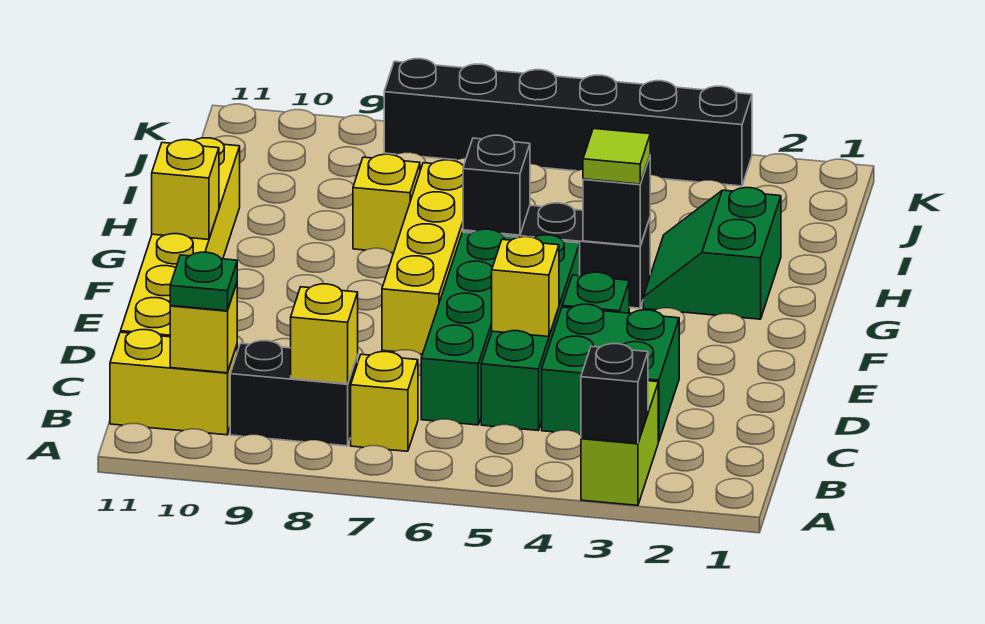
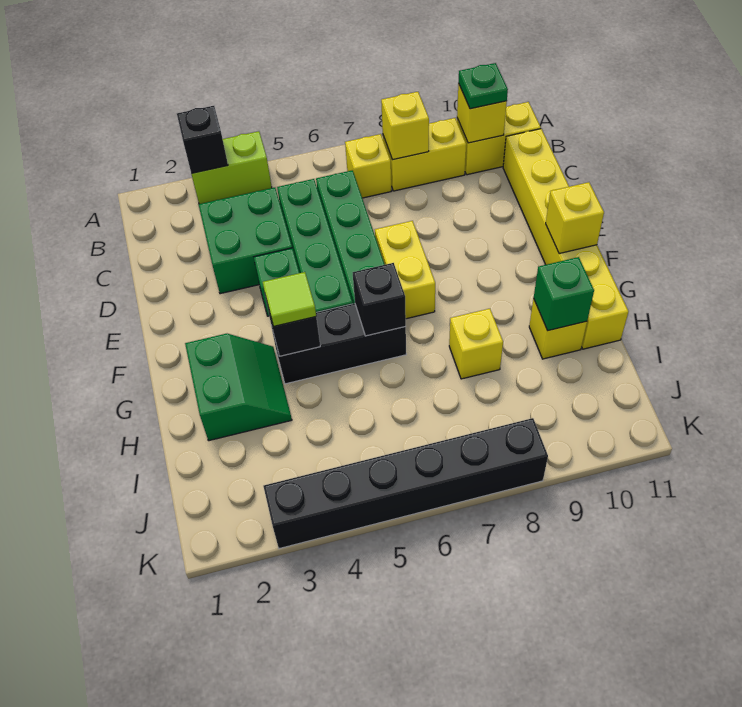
lime brick A3:B3 level 1 -> lime brick A3:A4 level 1
black brick B8:B9 level 1 -> yellow brick B8:B9 level 1
yellow brick D5 level 2 -> yellow brick H10 level 1
yellow brick E7:H7 level 1 -> yellow brick E7:F7 level 1
none -> green brick H10 level 2

